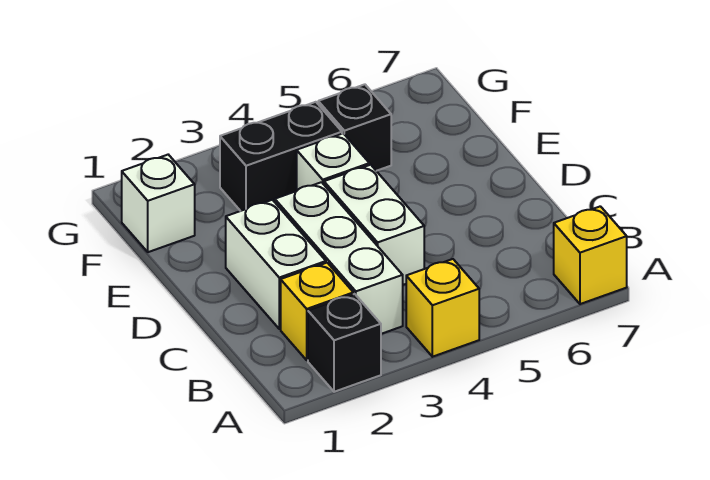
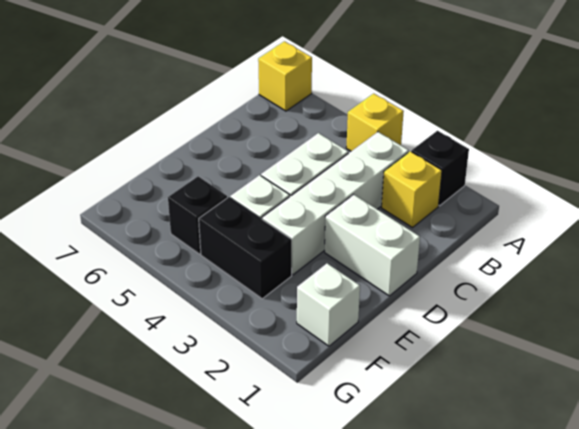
white brick B3:D3 level 1 -> white brick B3:E3 level 1
white brick C2:D2 level 1 -> white brick D1:D2 level 1

